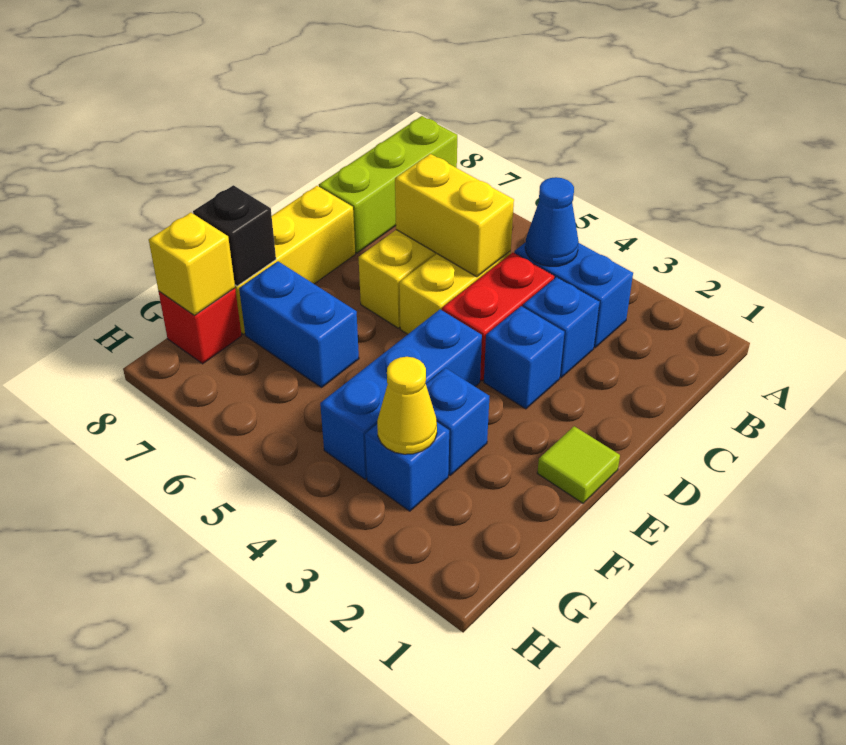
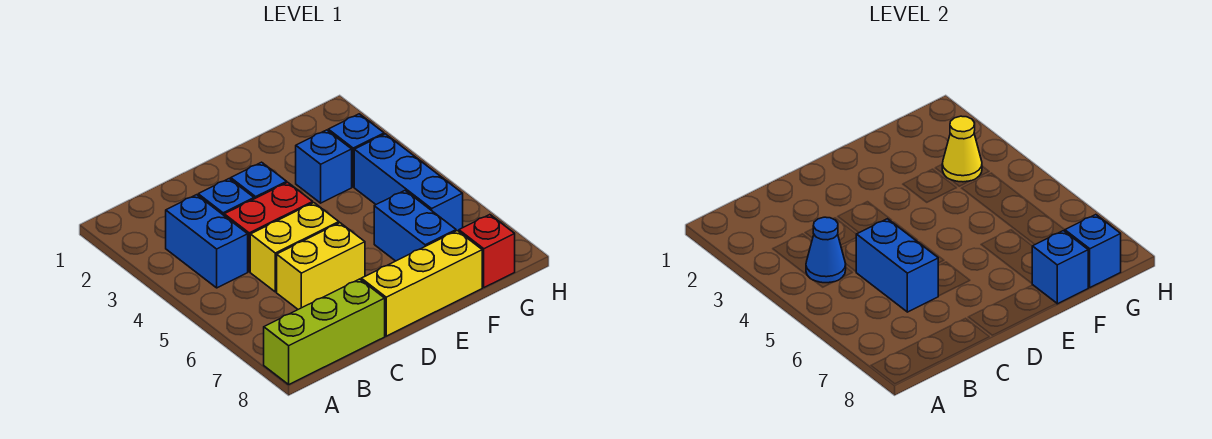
yellow brick C5:C6 level 2 -> blue brick C5:C6 level 2
lime tile E1 level 1 -> none
blue brick E4:G4 level 1 -> blue brick G4:G6 level 1
black brick F8 level 2 -> blue brick F8 level 2
yellow brick G8 level 2 -> blue brick G8 level 2

